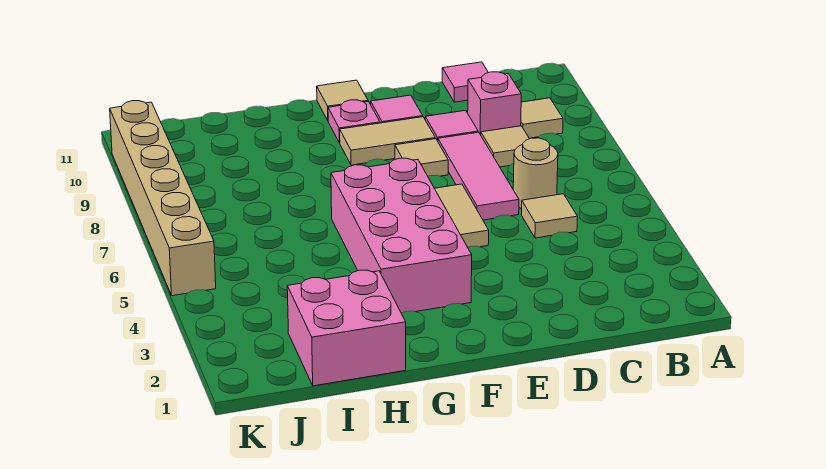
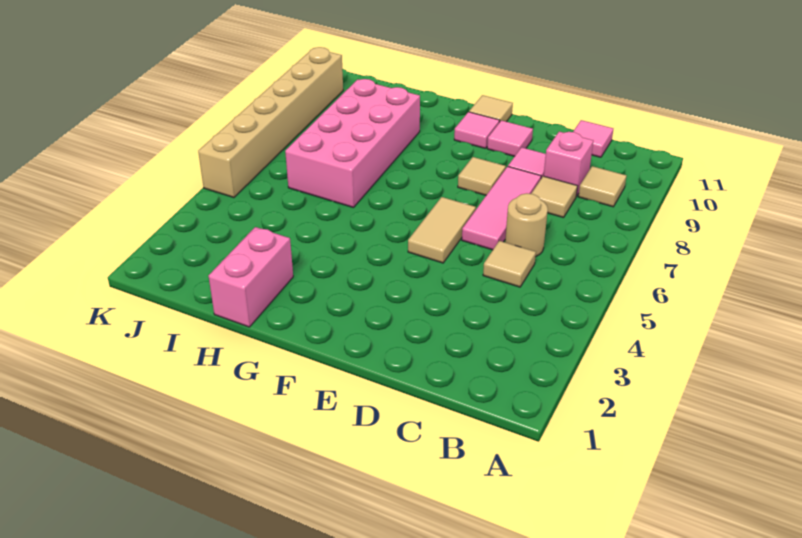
tan tile E9:F9 level 1 -> none
pink brick F3:G6 level 1 -> pink brick H6:I9 level 1
pink plate F10 level 1 -> pink tile F10 level 1
pink brick H1:I2 level 1 -> pink brick H1:H2 level 1

